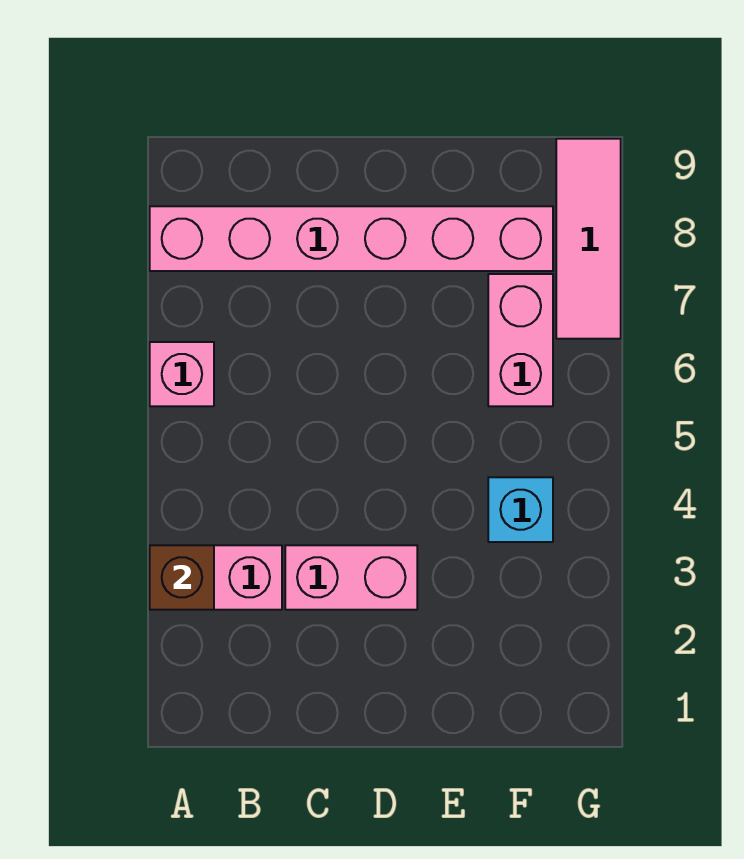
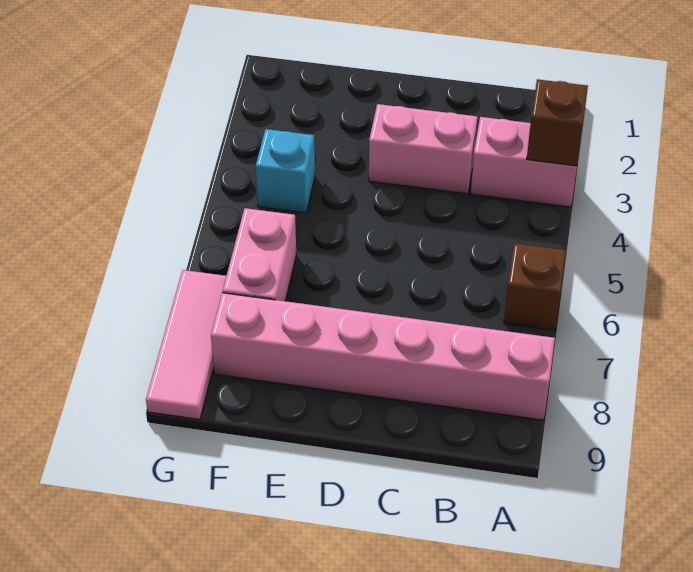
pink brick A6 level 1 -> brown brick A6 level 1

